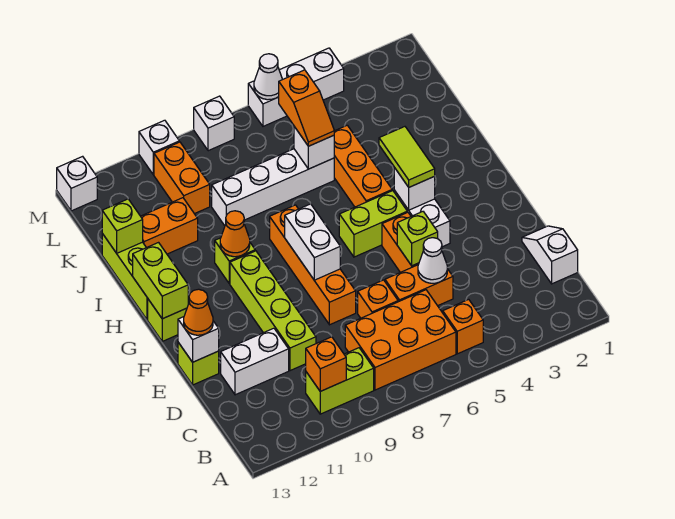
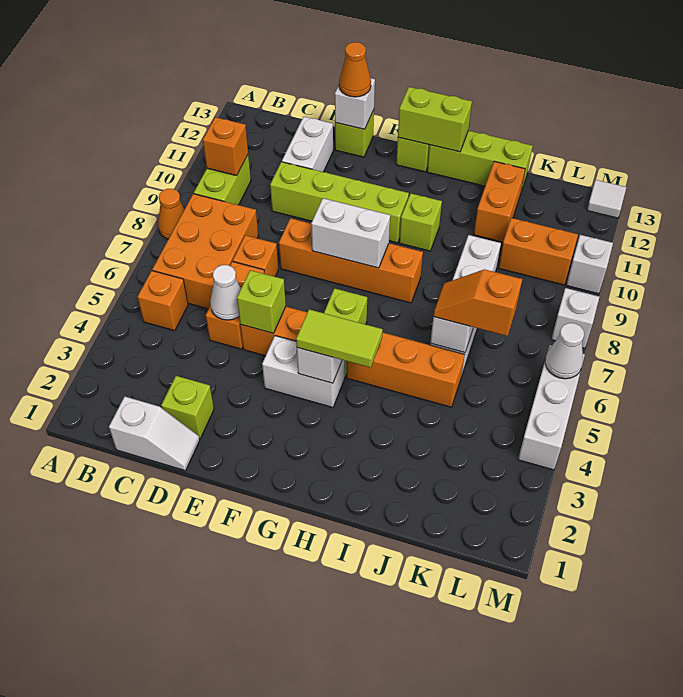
orange cone H10 level 2 -> orange cone A8 level 1
lime brick J13 level 2 -> lime brick D2 level 1
white brick M13 level 1 -> white tile M13 level 1

